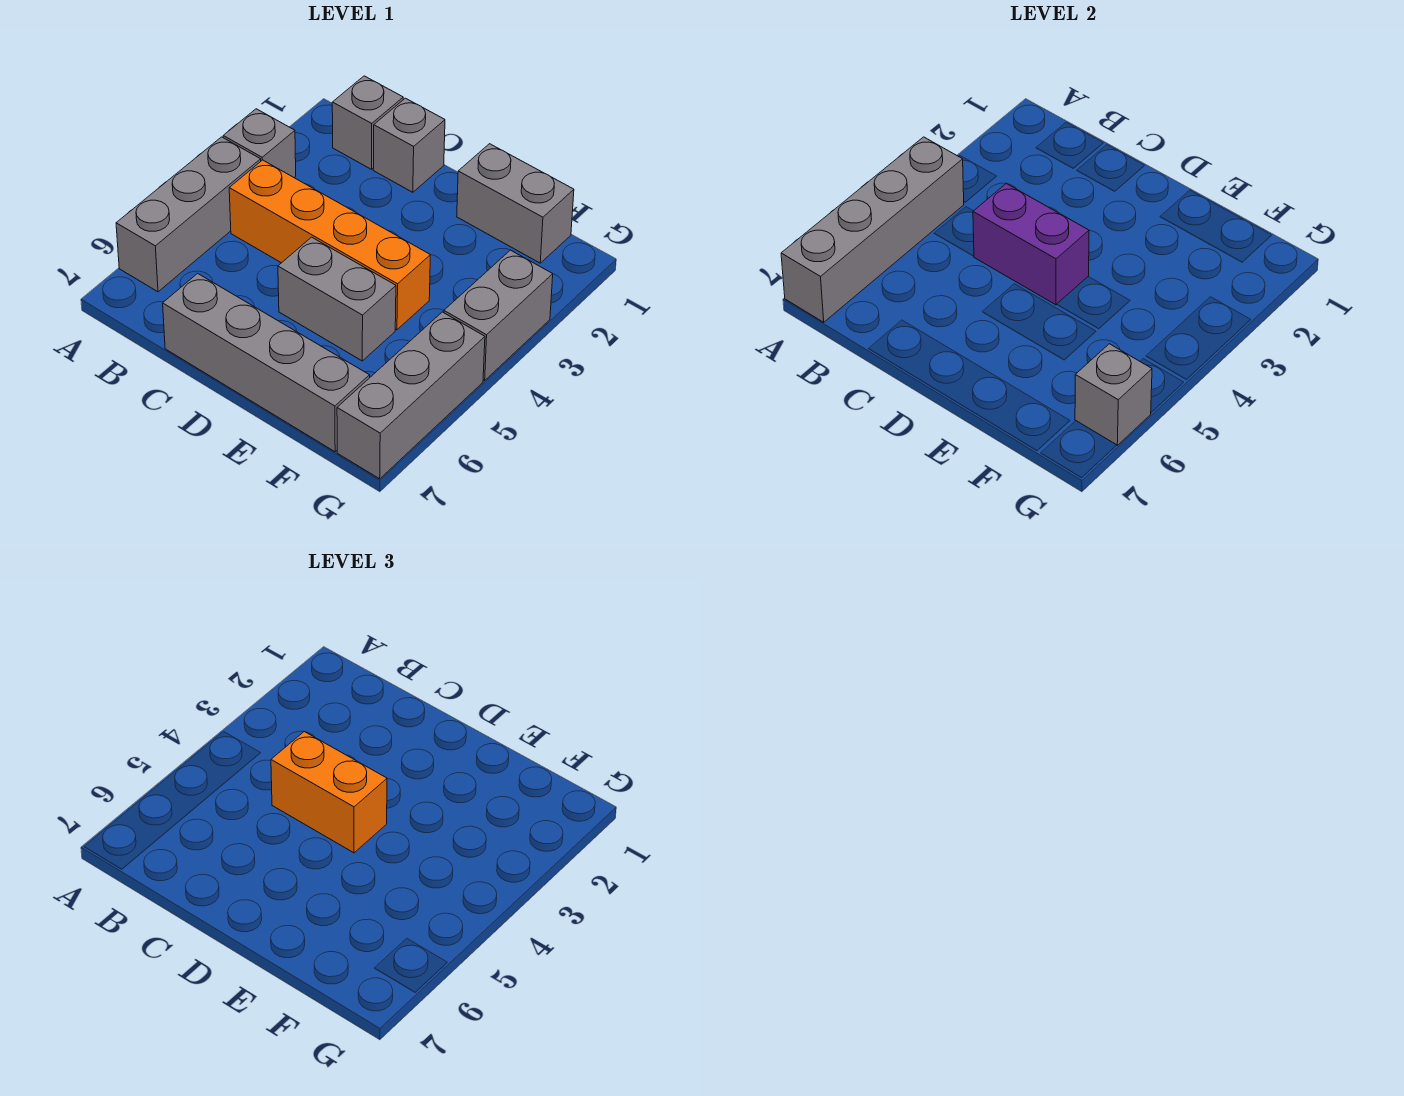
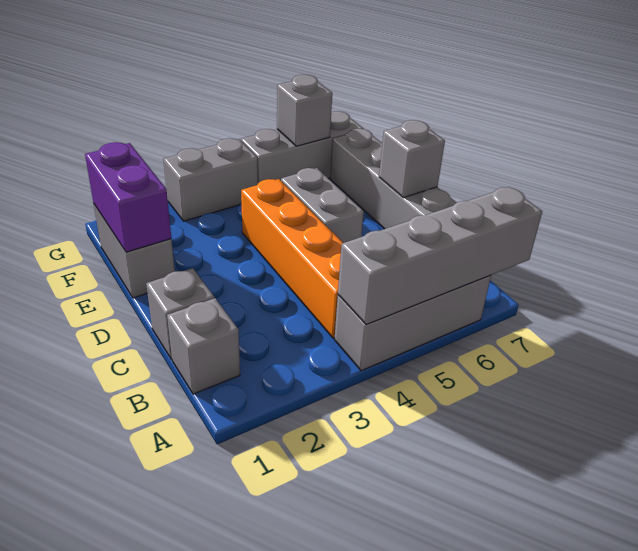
grey brick A3 level 1 -> grey brick D7 level 2
purple brick C4:D4 level 2 -> purple brick E1:F1 level 2
orange brick C4:D4 level 3 -> none

